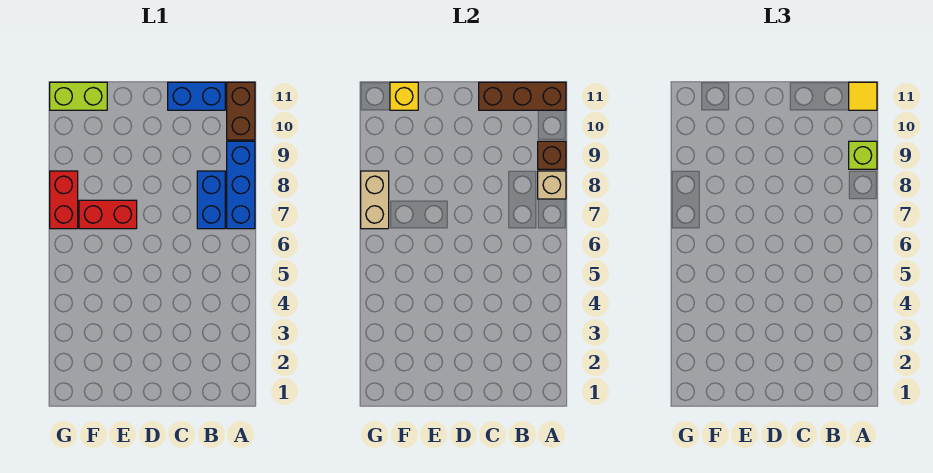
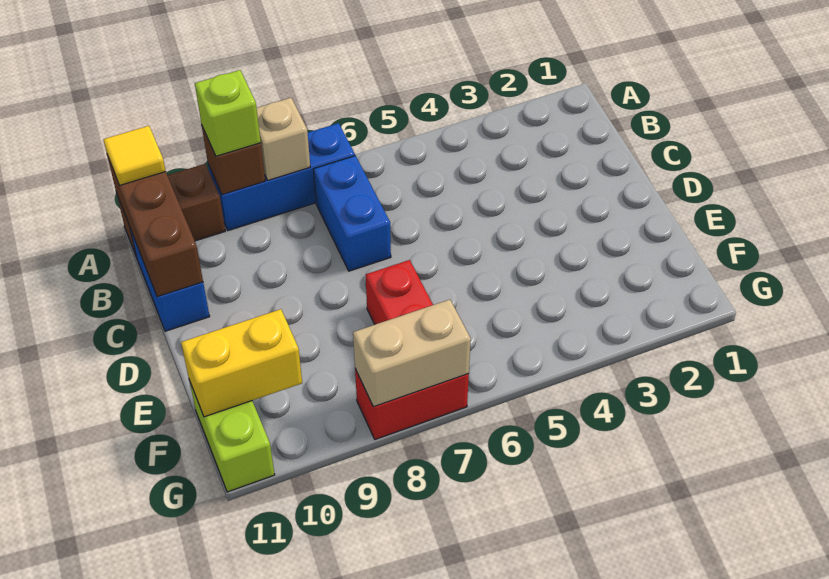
blue brick B7:B8 level 1 -> blue brick B7:C7 level 1
yellow brick F11 level 2 -> yellow brick F10:F11 level 2

